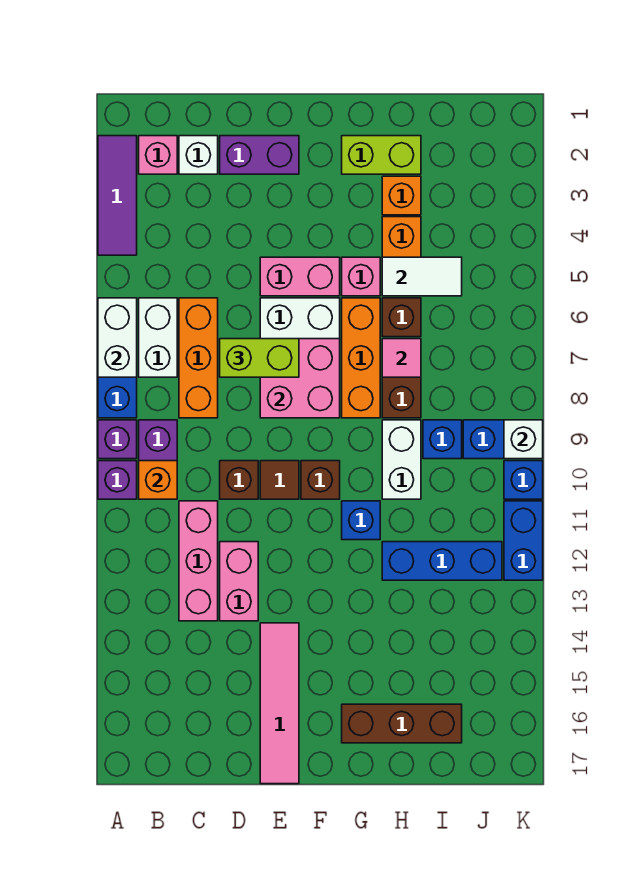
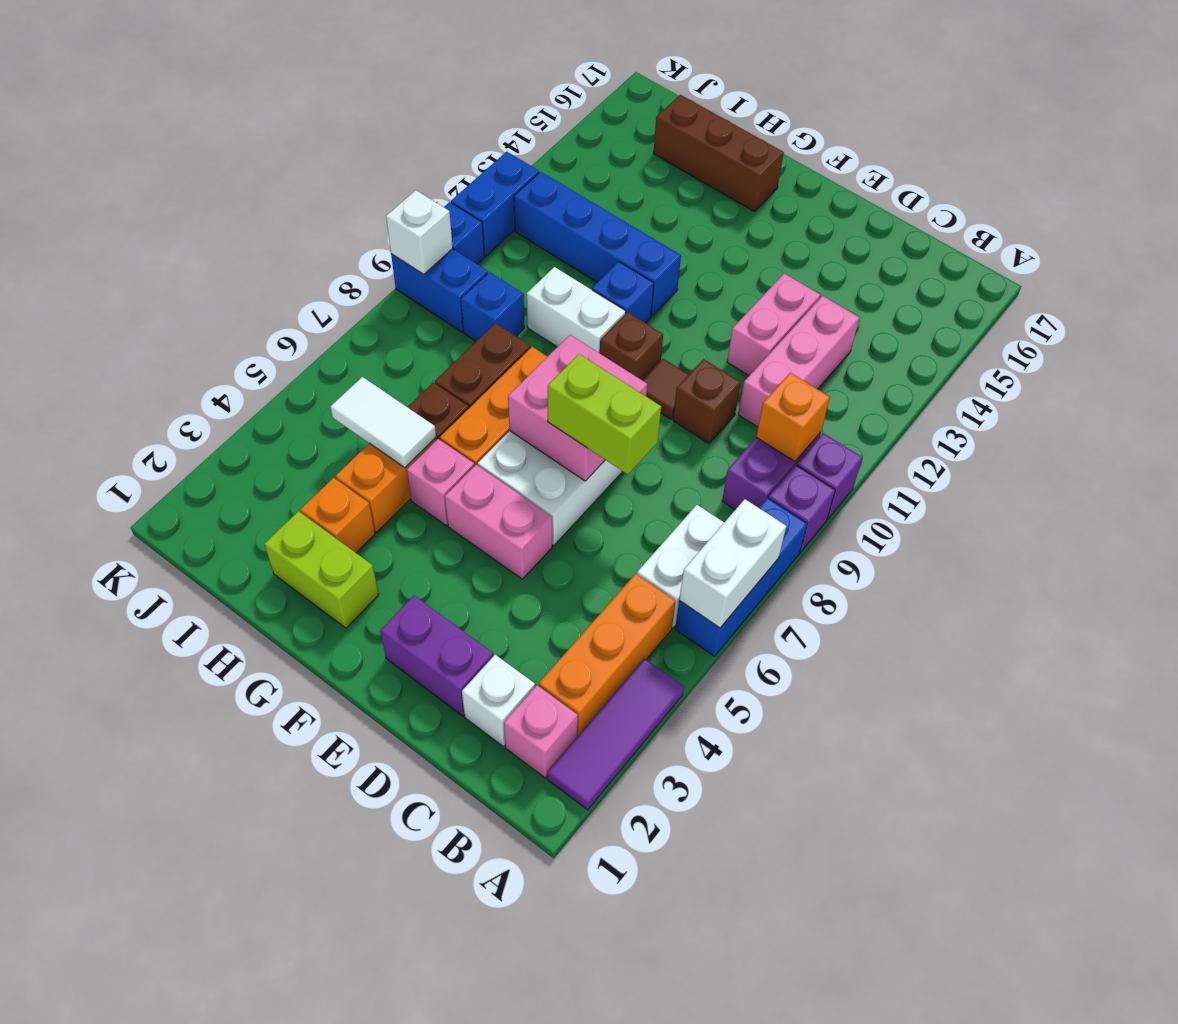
orange brick C6:C8 level 1 -> orange brick B3:B5 level 1
pink tile E14:E17 level 1 -> none
pink tile H7 level 2 -> none
white brick H9:H10 level 1 -> white brick G10:H10 level 1
blue brick H12:J12 level 1 -> blue brick G12:J12 level 1

